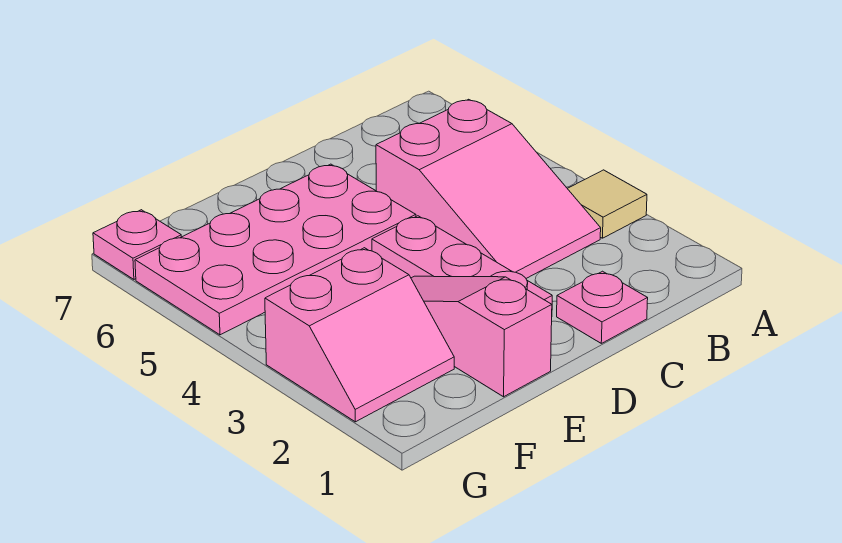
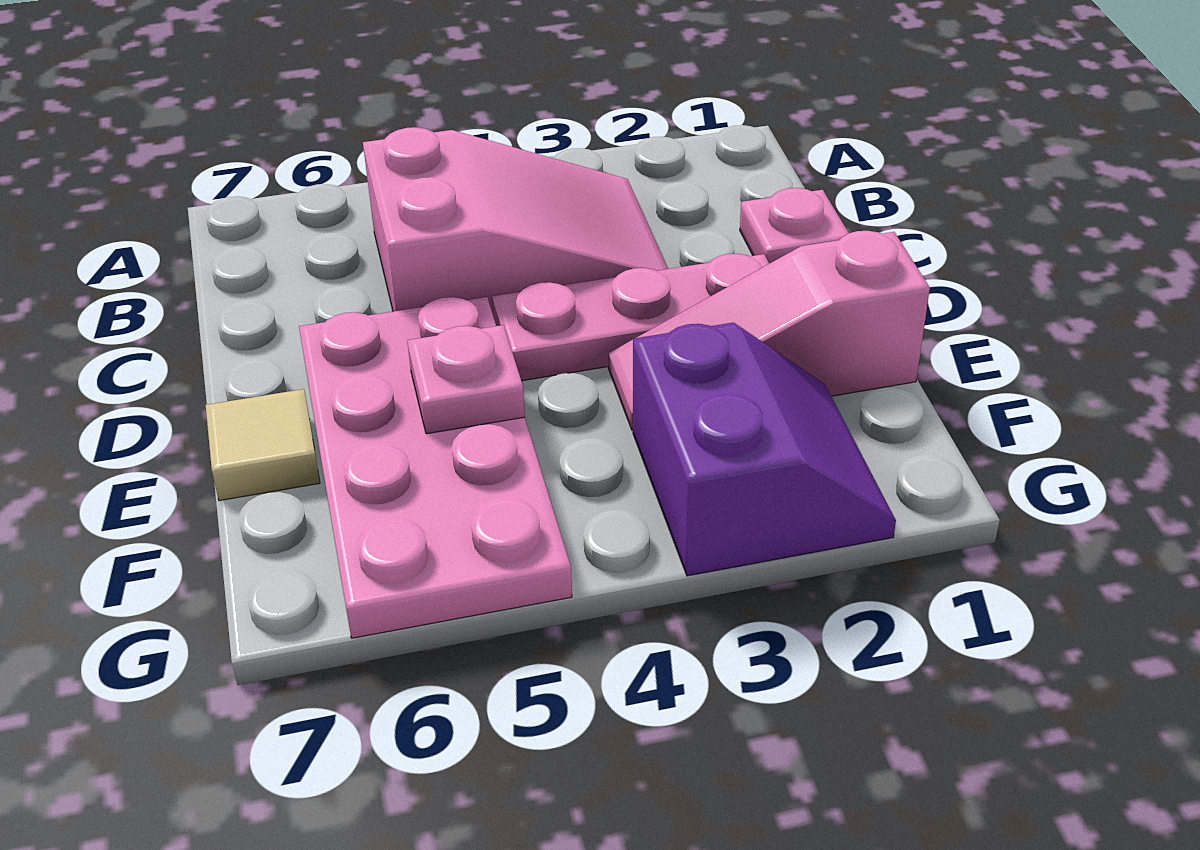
tan tile A3 level 1 -> tan tile E7 level 1
pink slope F2:G3 level 1 top 3 -> purple slope F2:G3 level 1 top 3
pink plate G7 level 1 -> pink plate E5 level 2

